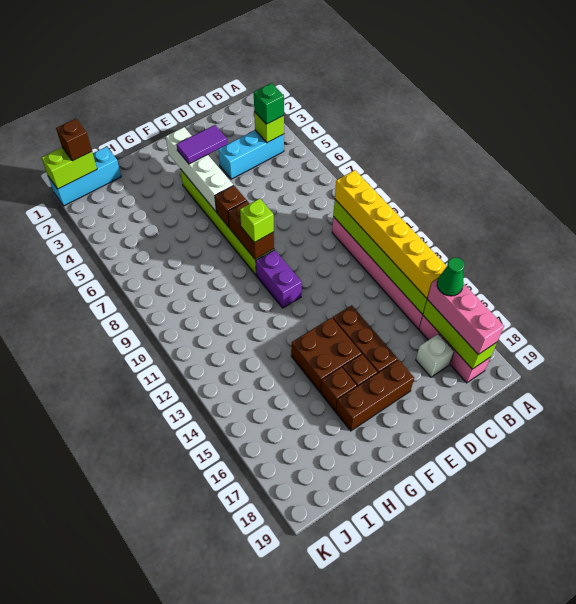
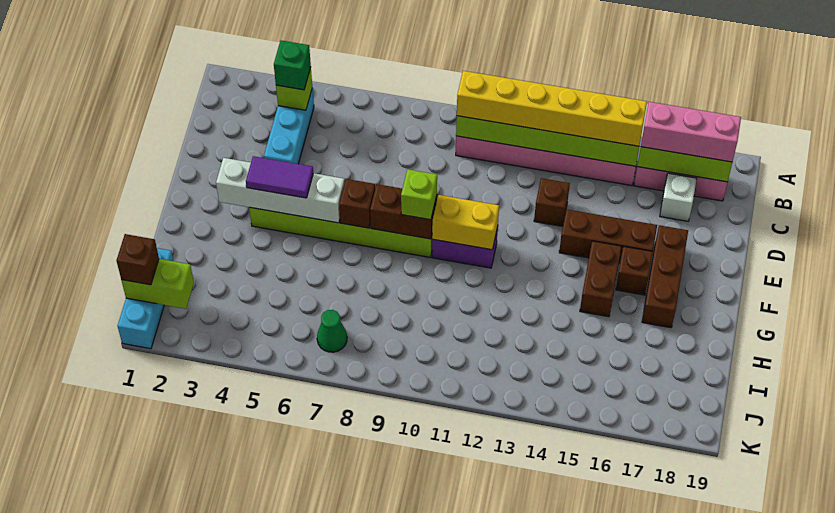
green cone B16 level 4 -> green cone J7 level 1
purple tile E4:F4 level 3 -> purple tile F4:F5 level 3
none -> yellow brick F10:F11 level 2
brown brick F14:G15 level 1 -> brown brick F15:G15 level 1
brown brick G16 level 1 -> brown brick D13 level 1
lime brick J1:K1 level 2 -> lime brick J1:J2 level 2

